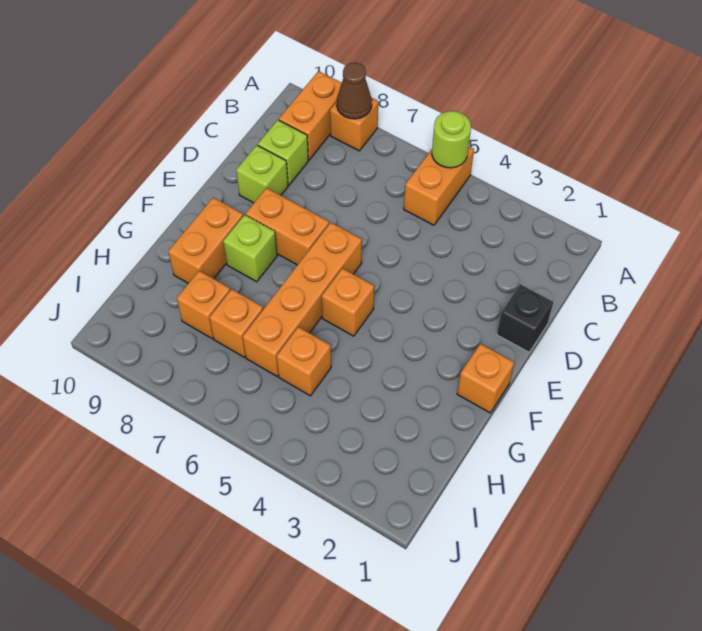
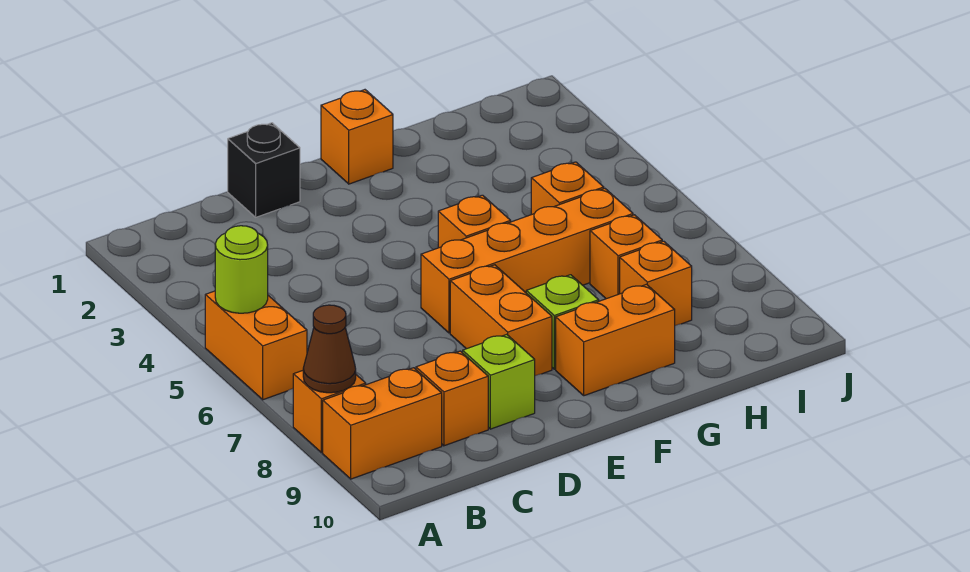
orange brick A5:B5 level 1 -> orange brick A5:A6 level 1
lime brick C9 level 1 -> orange brick C9 level 1

